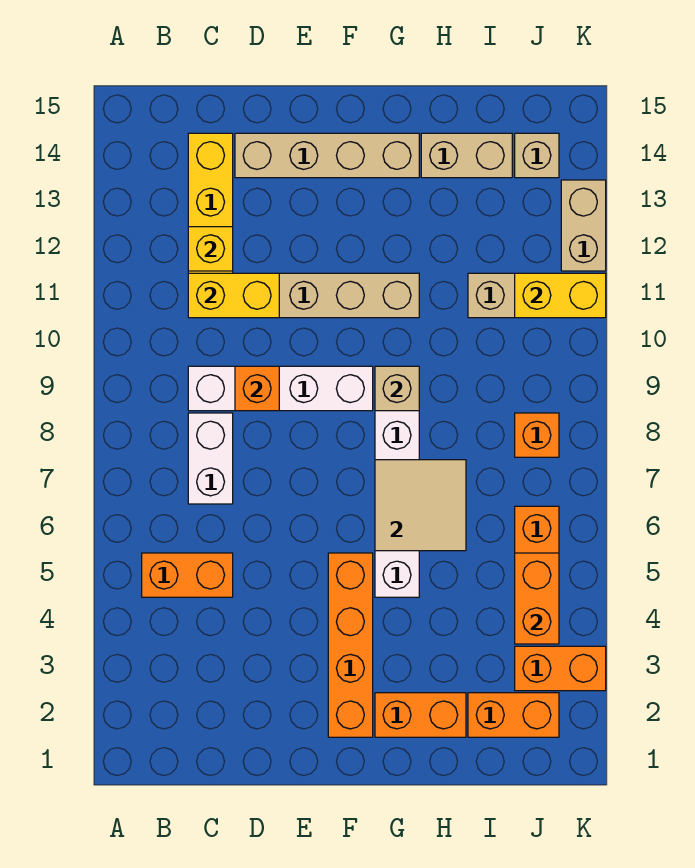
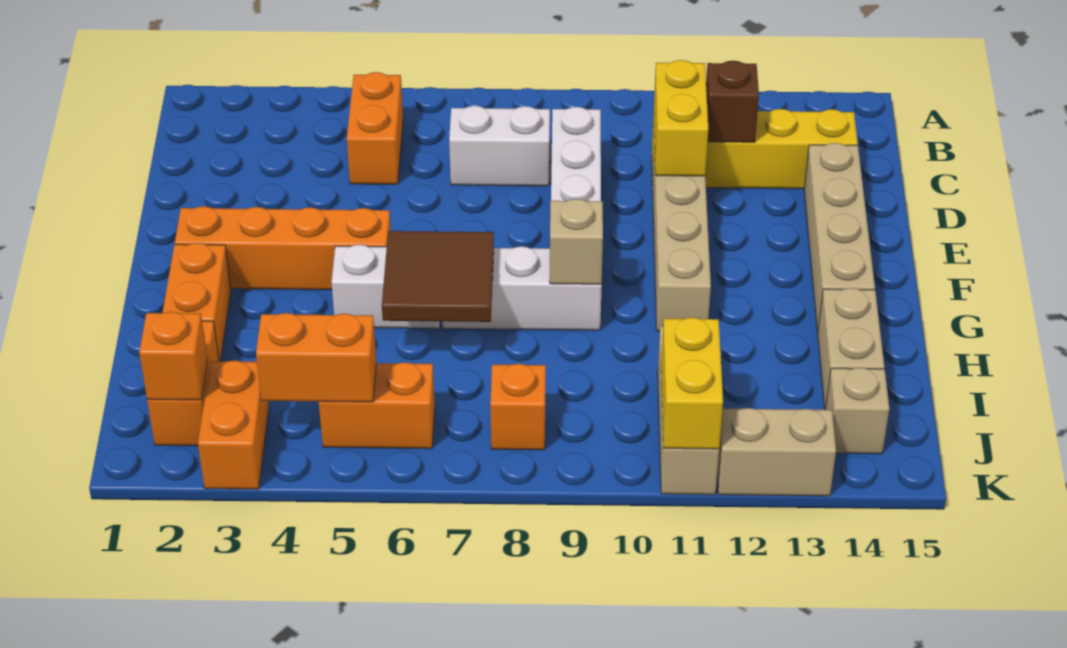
yellow brick C12 level 2 -> brown brick C12 level 2
orange brick D9 level 2 -> orange brick J2 level 2
tan tile G6:H7 level 2 -> brown tile G6:H7 level 2

